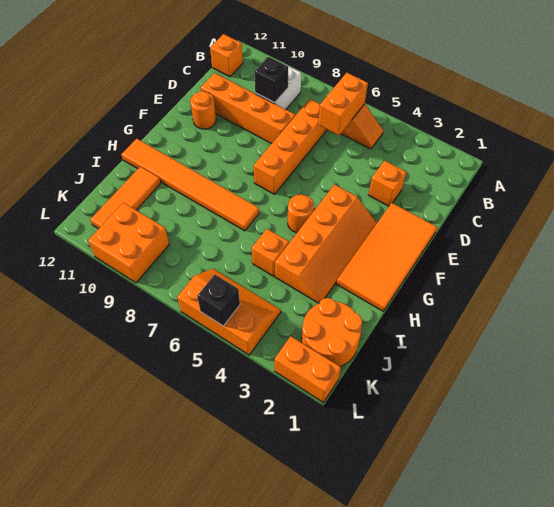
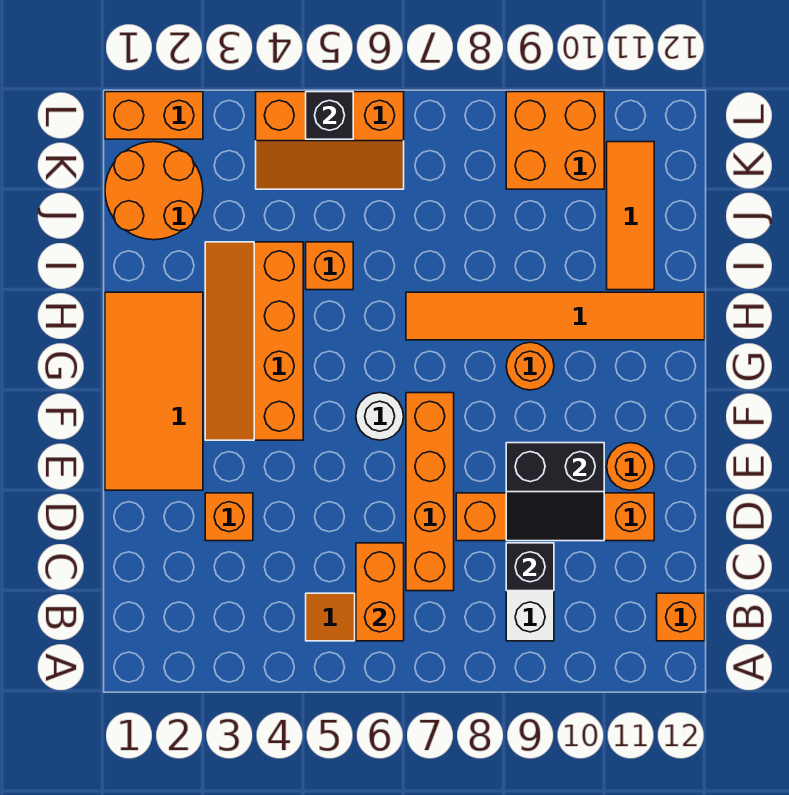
none -> black slope D9:E10 level 2 top E
none -> white round brick F6 level 1
orange round brick G5 level 1 -> orange round brick G9 level 1

